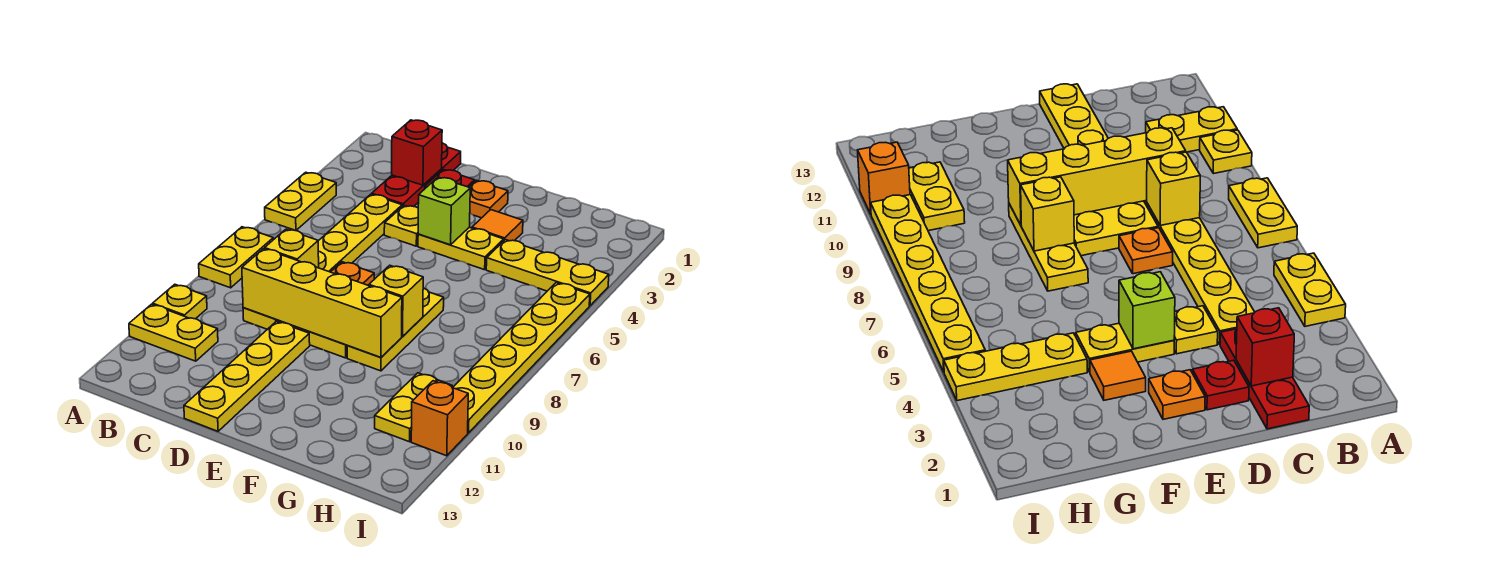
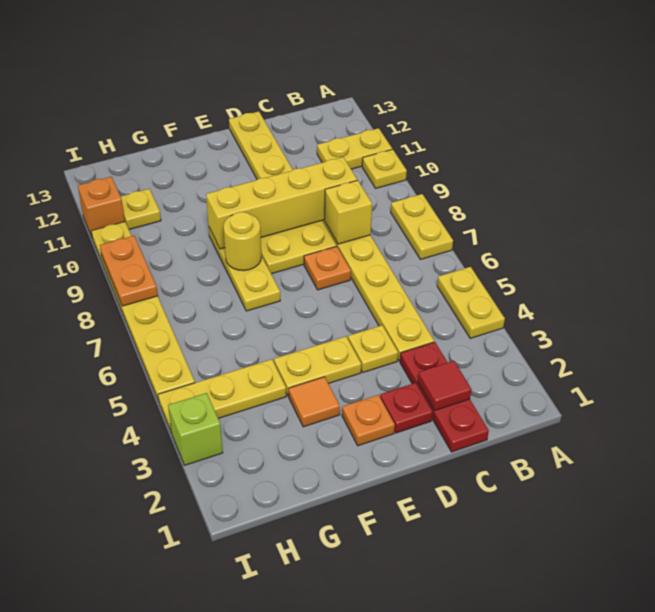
red brick C2 level 2 -> red tile C2 level 2
lime brick E4 level 2 -> lime brick I3 level 1
yellow brick F8 level 2 -> yellow round brick F8 level 2
yellow plate H10:H11 level 1 -> yellow plate H11 level 1
none -> orange plate I8:I9 level 2

